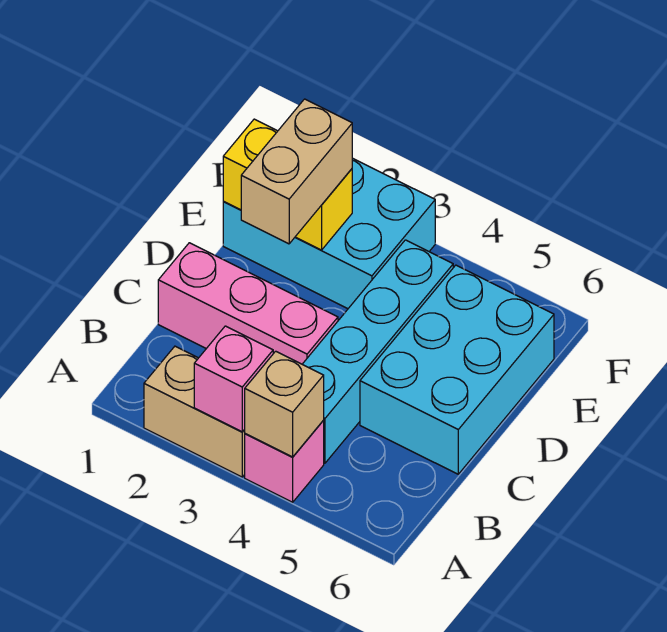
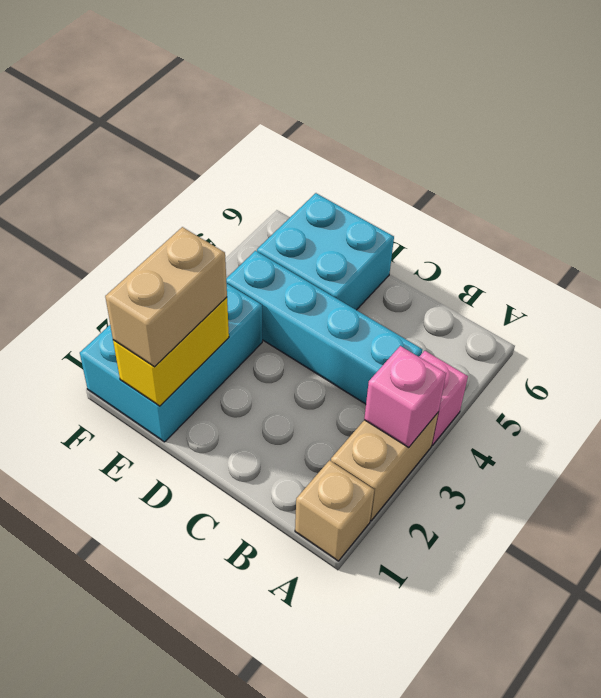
tan brick A4 level 2 -> tan brick A1 level 1
pink brick C1:C3 level 1 -> none
cyan brick C5:E6 level 1 -> cyan brick D5:E6 level 1
tan brick D2:E2 level 3 -> tan brick E1:E2 level 3

